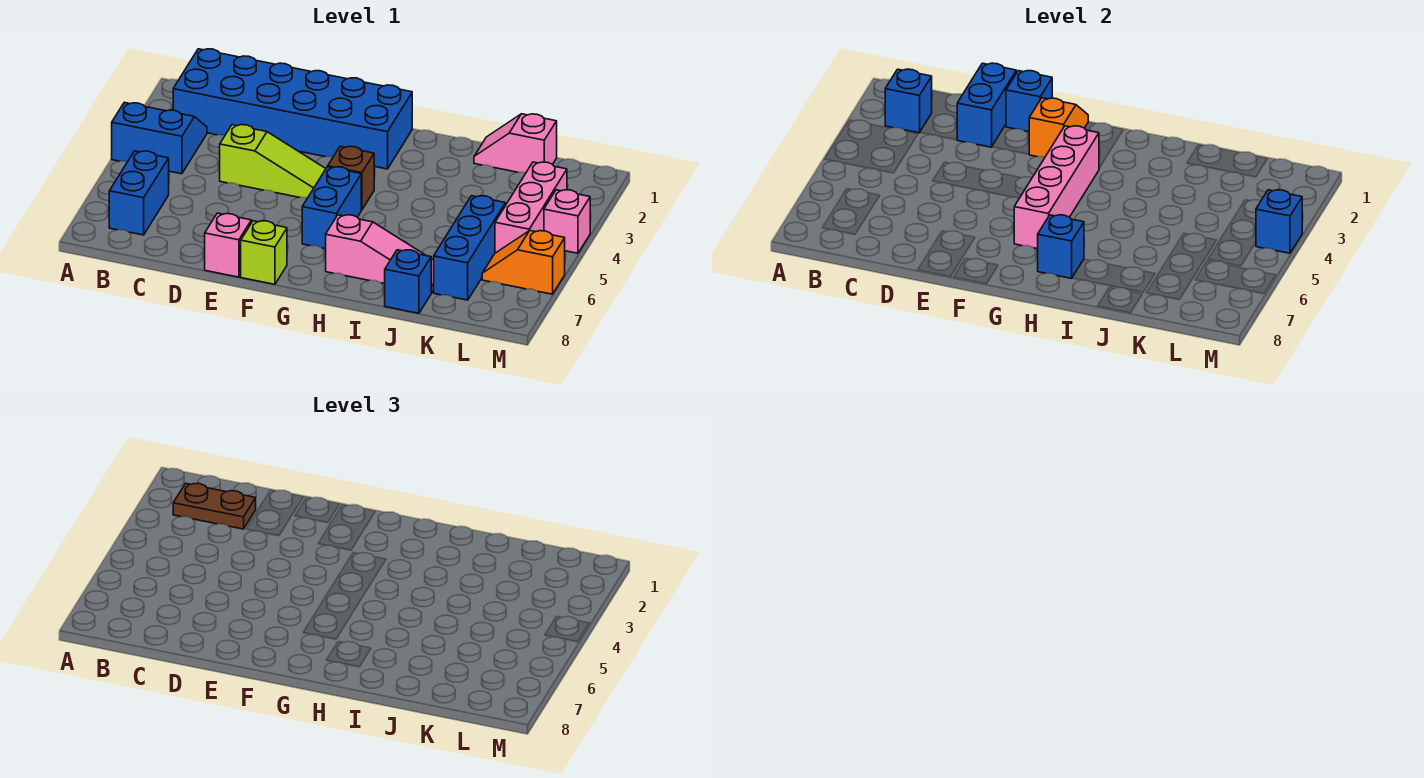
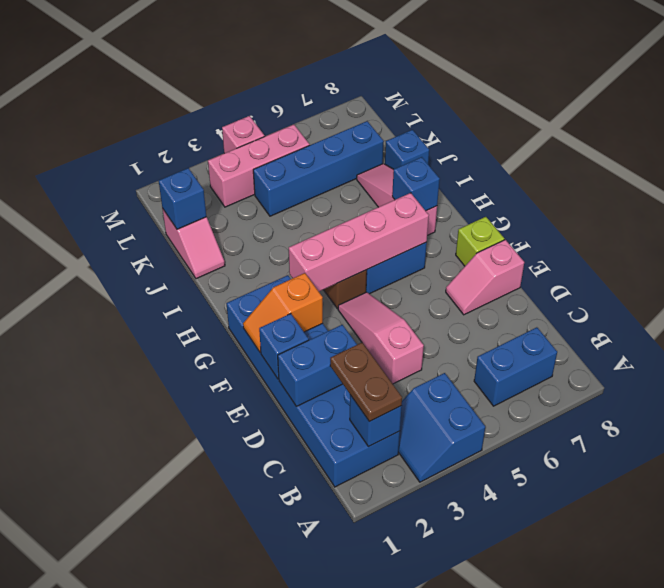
lime slope D4:F4 level 1 top D -> pink slope D4:F4 level 1 top D
blue brick K5:K7 level 1 -> blue brick K4:K7 level 1
orange slope L6:M6 level 1 top M -> none
blue brick M4 level 2 -> blue brick K1 level 2

